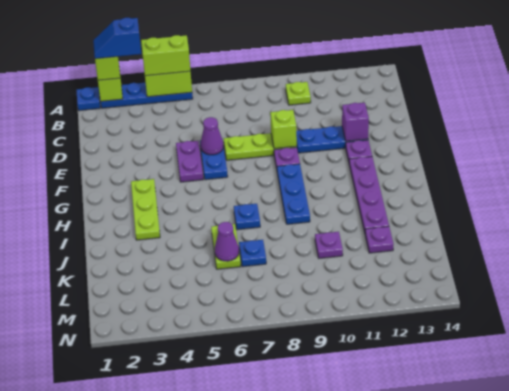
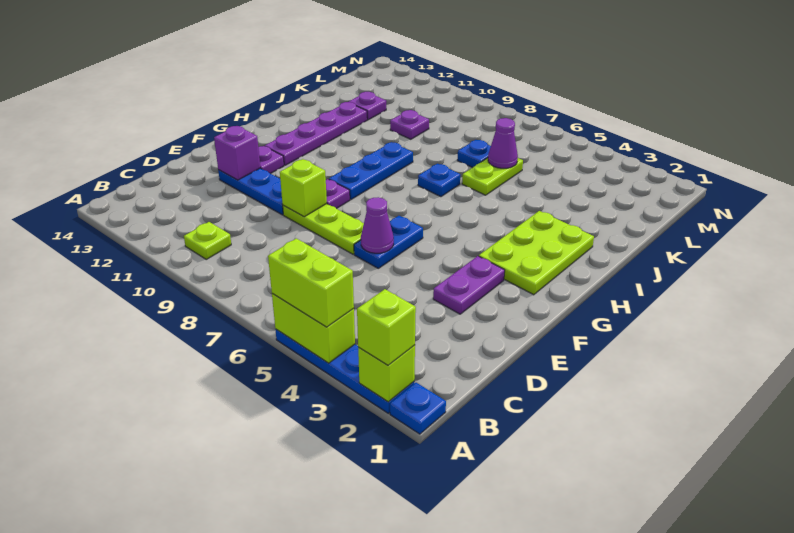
blue slope A2:A3 level 4 top 3 -> none
purple plate E5:F5 level 1 -> purple plate E3:F3 level 1
lime plate G3:I3 level 1 -> lime plate G2:I3 level 1

